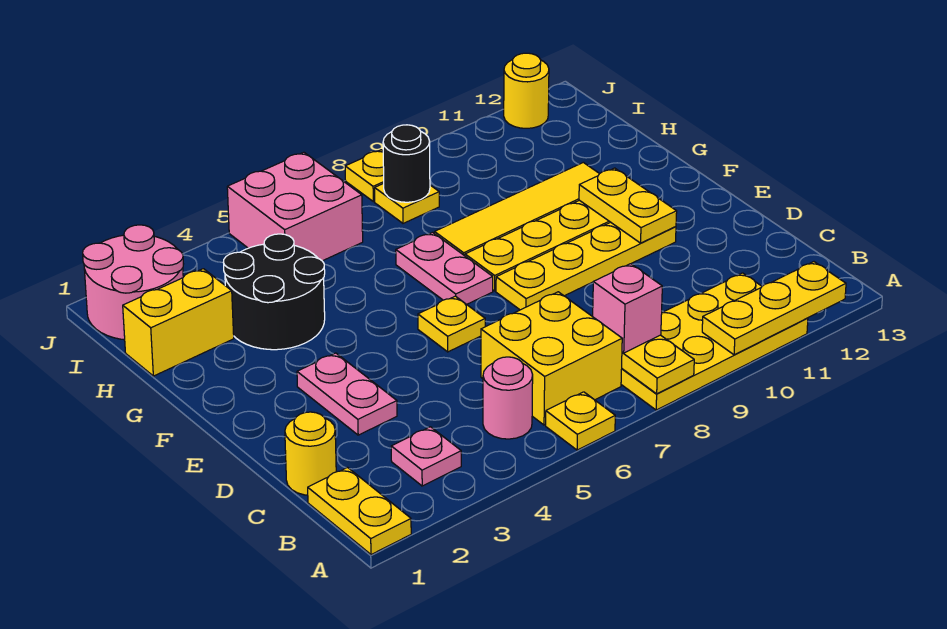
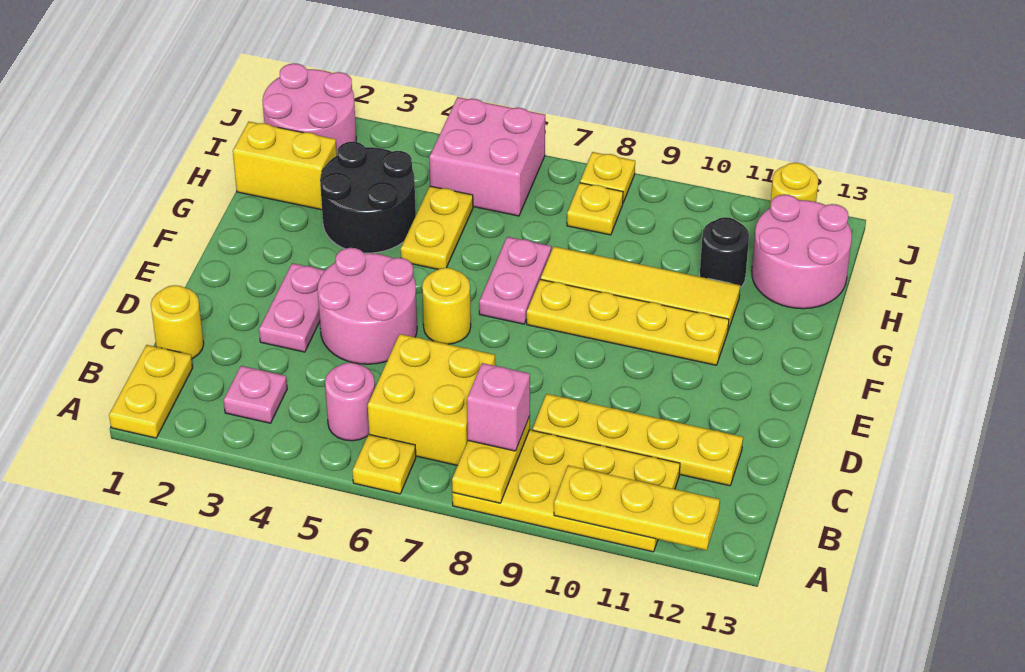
none -> pink round brick D4:E5 level 1
yellow plate E6 level 1 -> yellow round brick E6 level 1
yellow plate E8:E11 level 1 -> yellow plate C9:C12 level 1
yellow plate E11:F11 level 2 -> yellow plate G5:H5 level 1
none -> pink round brick H12:I13 level 1
black round brick I8 level 2 -> black round brick H11 level 1

